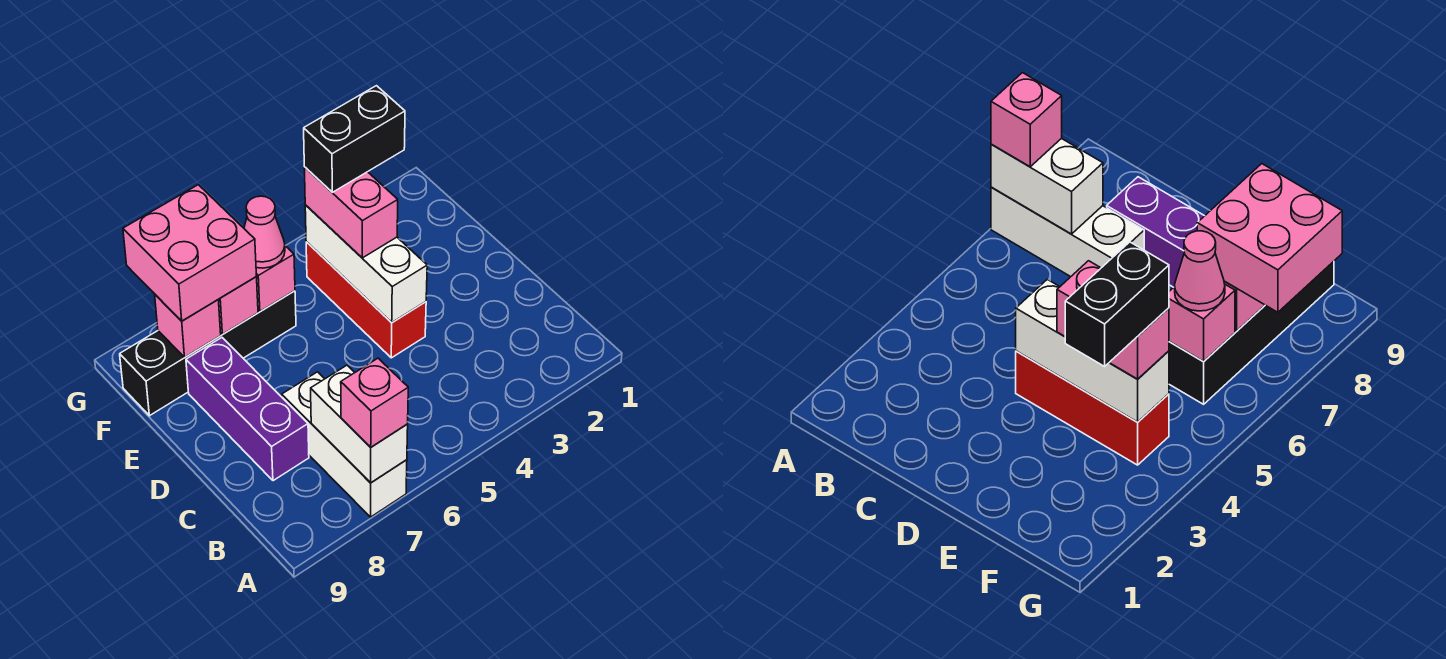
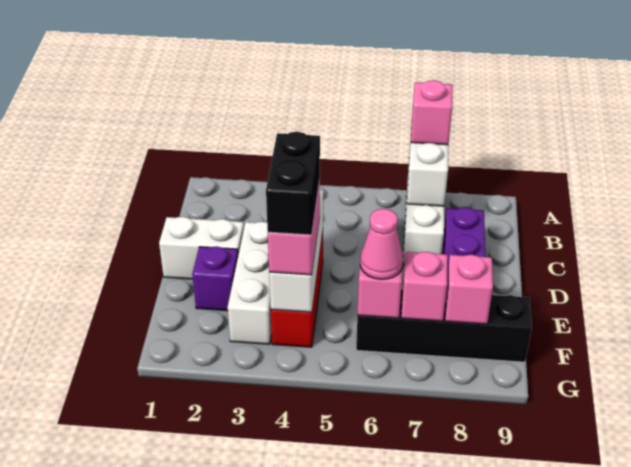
none -> white brick D1:D2 level 1
none -> white brick D3:F3 level 1
none -> purple brick E2 level 1
black brick F3:F4 level 4 -> black brick E4:F4 level 4
pink brick F7:G8 level 3 -> none

